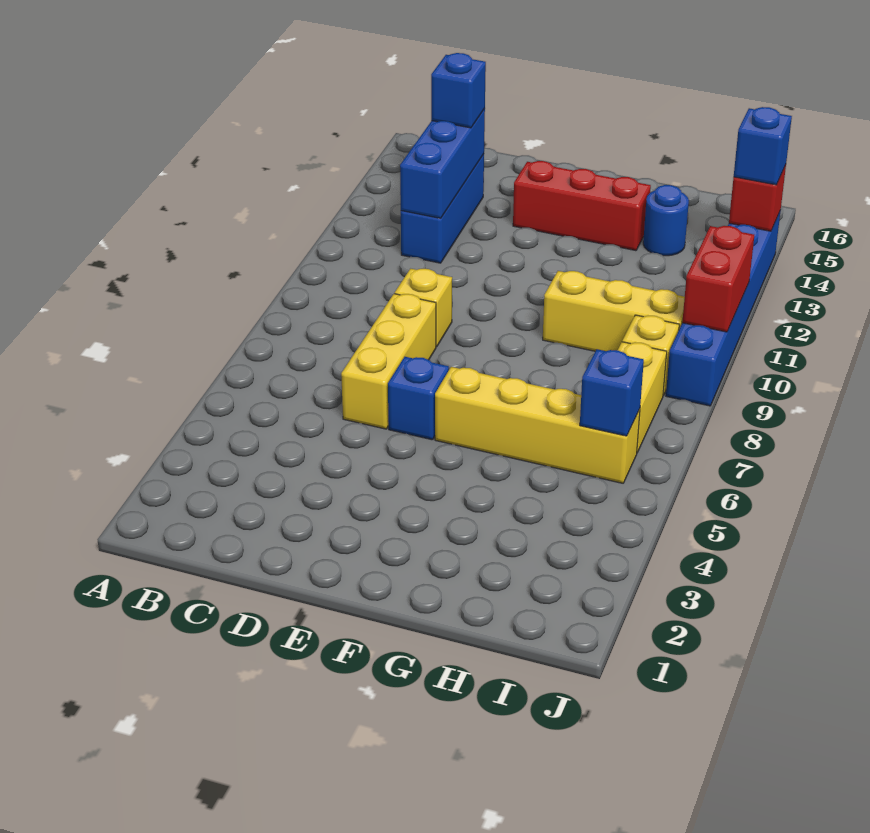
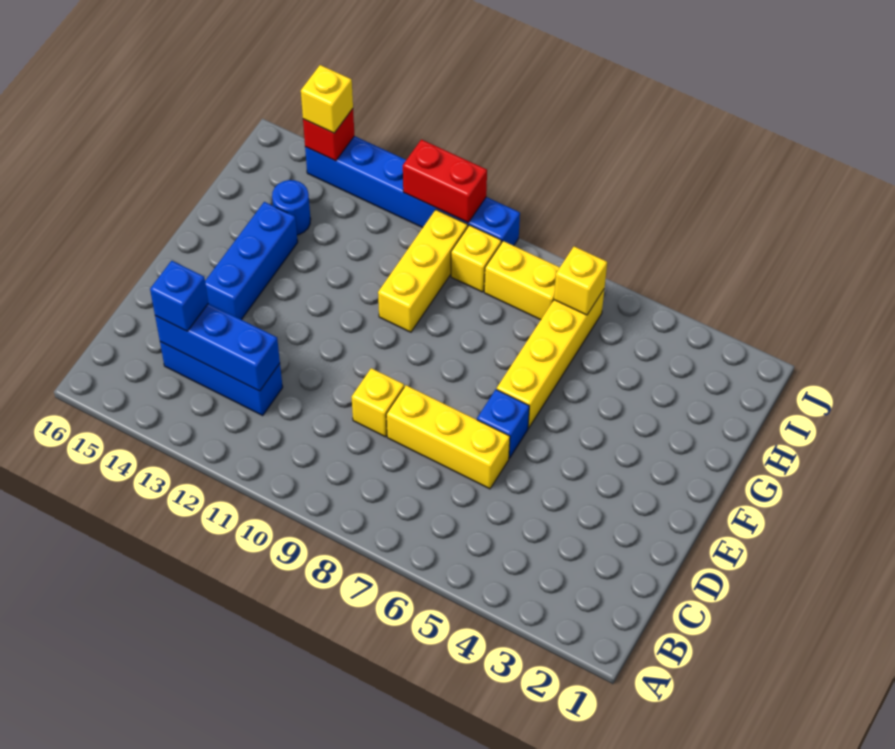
red brick E14:G14 level 1 -> blue brick E14:G14 level 1
blue brick I6 level 2 -> yellow brick I6 level 2
blue brick J14 level 3 -> yellow brick J14 level 3

